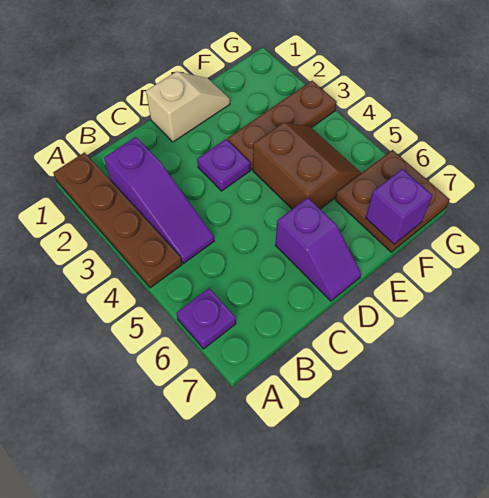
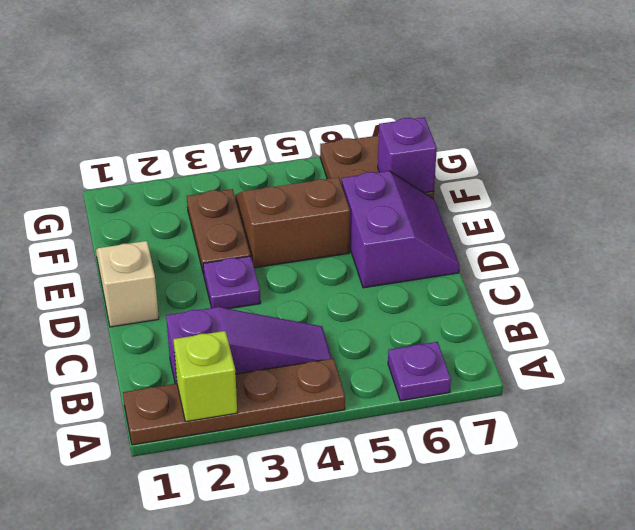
none -> lime brick A2 level 2
purple slope D6:D7 level 1 top 6 -> purple slope D6:E7 level 1 top 6
brown plate E3:G3 level 1 -> brown plate E3:F3 level 1

